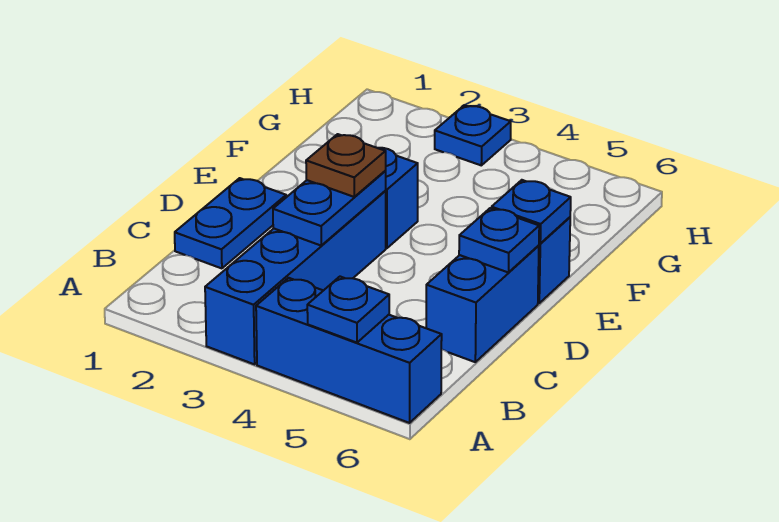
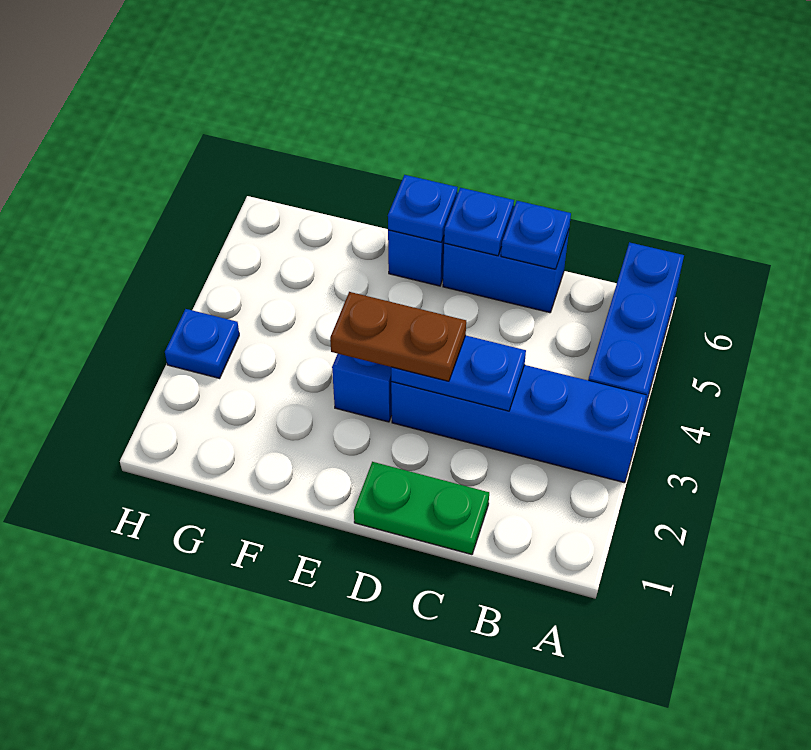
blue plate A5 level 2 -> blue plate C6 level 2
blue plate C1:D1 level 1 -> green plate C1:D1 level 1
brown plate D3 level 3 -> brown plate D3:E3 level 3

